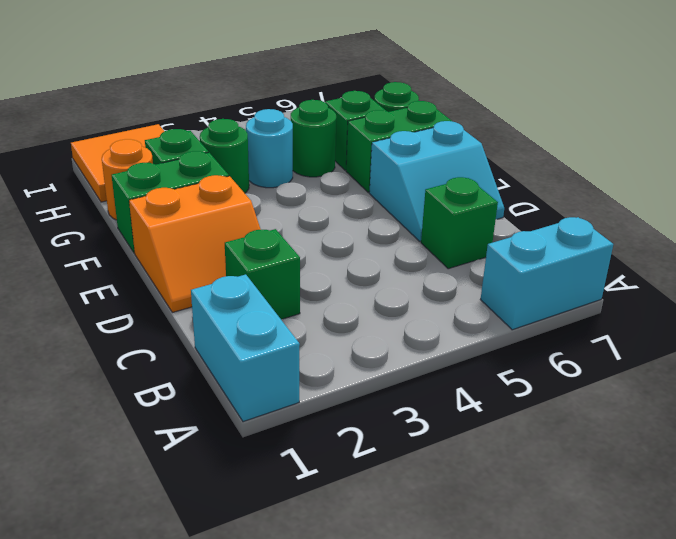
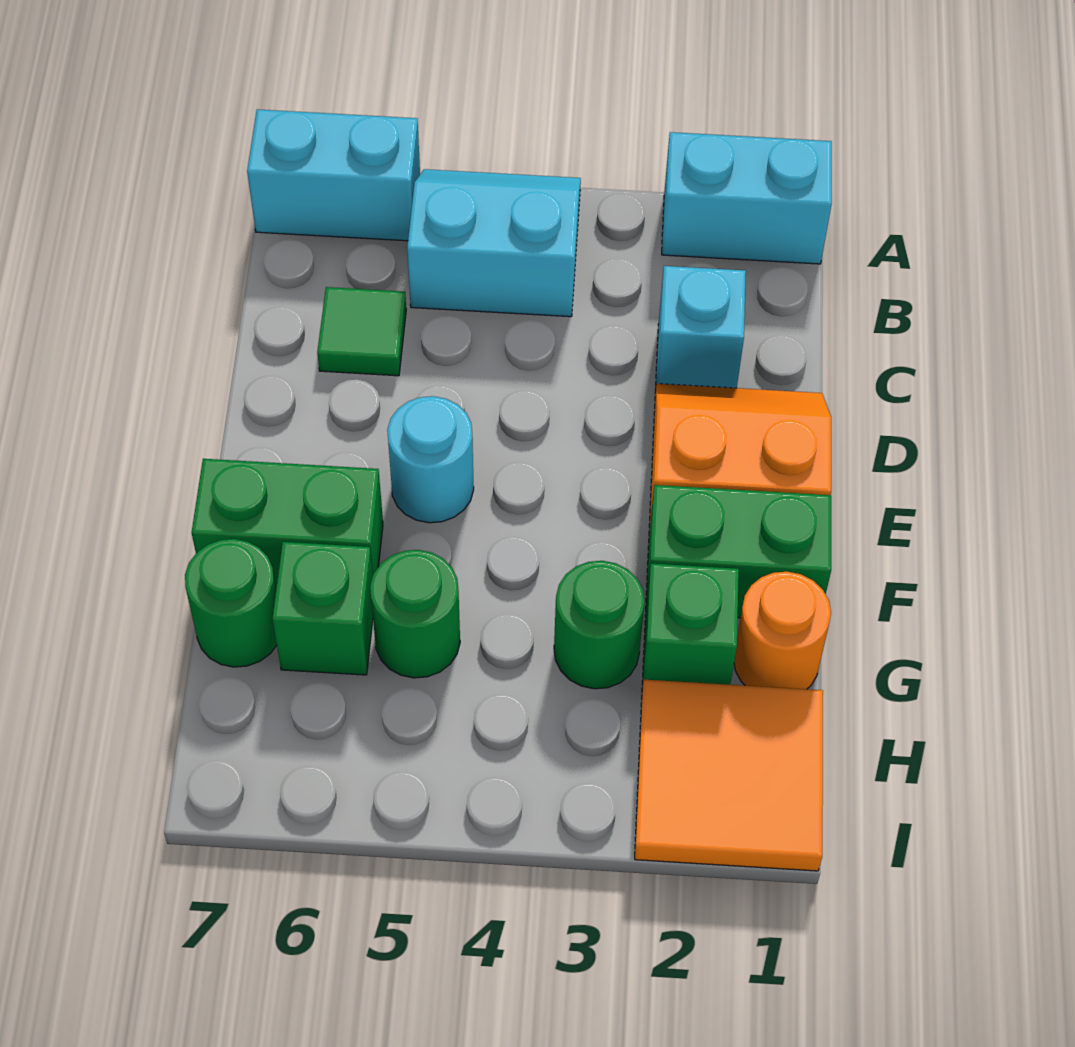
cyan brick A1:B1 level 1 -> cyan brick A1:A2 level 1
green brick C2 level 1 -> cyan brick C2 level 1
green brick C6 level 1 -> green tile C6 level 1
cyan slope D6:E7 level 1 top E -> cyan slope A4:B5 level 1 top B
cyan round brick G4 level 1 -> cyan round brick E5 level 1

